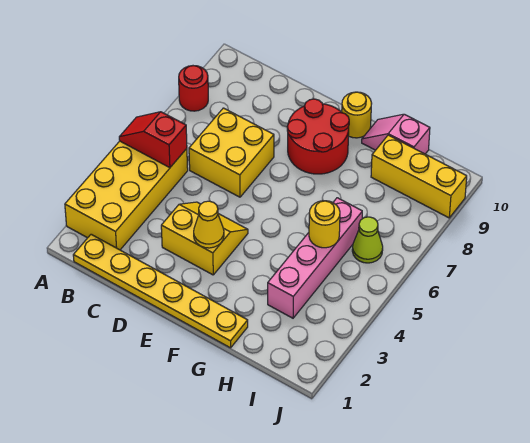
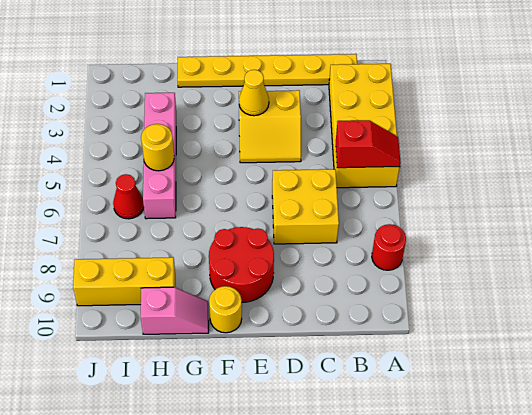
lime cone I6 level 1 -> red cone I6 level 1

